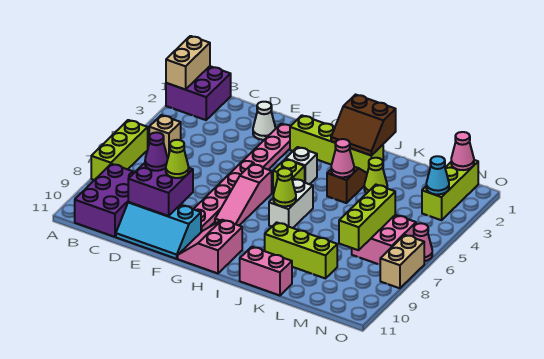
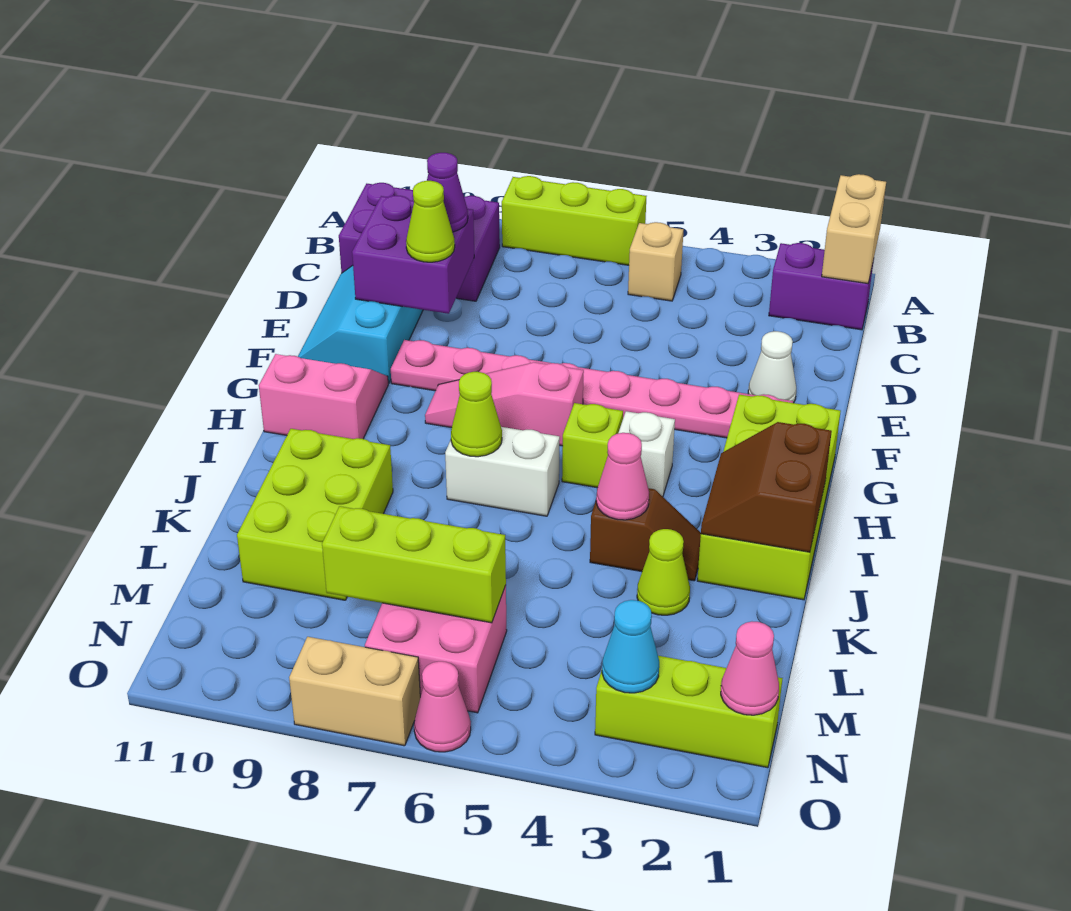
purple brick A1:B2 level 1 -> purple brick B1:B2 level 1
tan brick A1:A2 level 2 -> tan brick A1:B1 level 2
lime brick G2:J2 level 1 -> lime brick G1:J2 level 1
lime brick J9:L9 level 1 -> lime brick J9:L10 level 1
pink brick J11:K11 level 1 -> none

